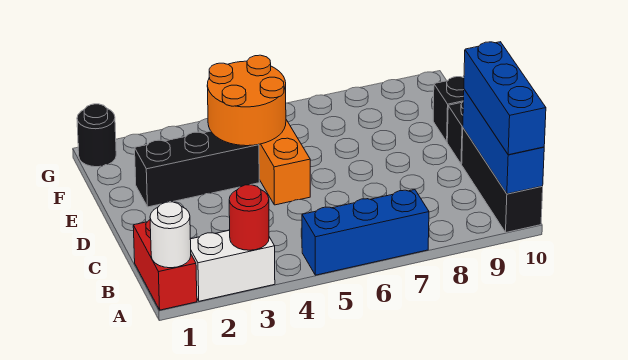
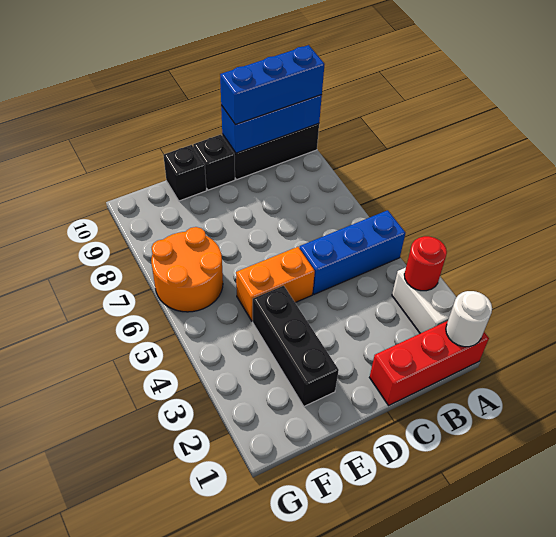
red brick A1:B1 level 1 -> red brick A1:C1 level 1
blue brick A5:A7 level 1 -> blue brick A5:C5 level 1
orange round brick E4:F5 level 2 -> orange round brick F6:G7 level 1
black round brick G1 level 1 -> none

